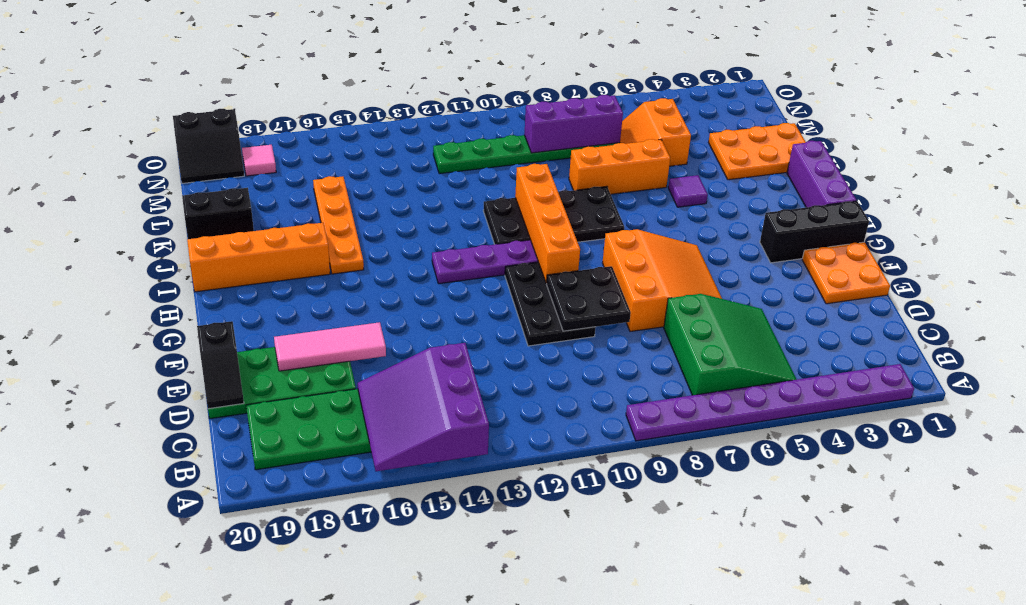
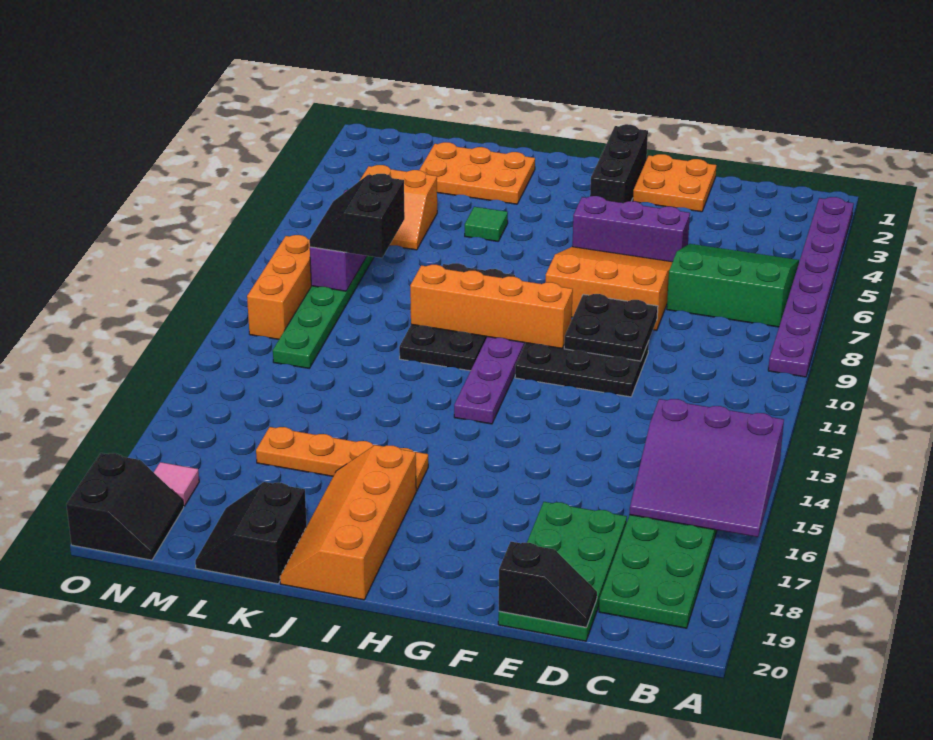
pink tile E16:E18 level 2 -> none
purple brick H1:J1 level 1 -> purple brick E5:G5 level 1
purple tile J5 level 1 -> green tile J5 level 1
orange plate K1:L3 level 1 -> orange plate J2:L3 level 1
orange brick K6:K8 level 1 -> orange brick N9:N11 level 1
none -> black slope L8:M9 level 3 top L

